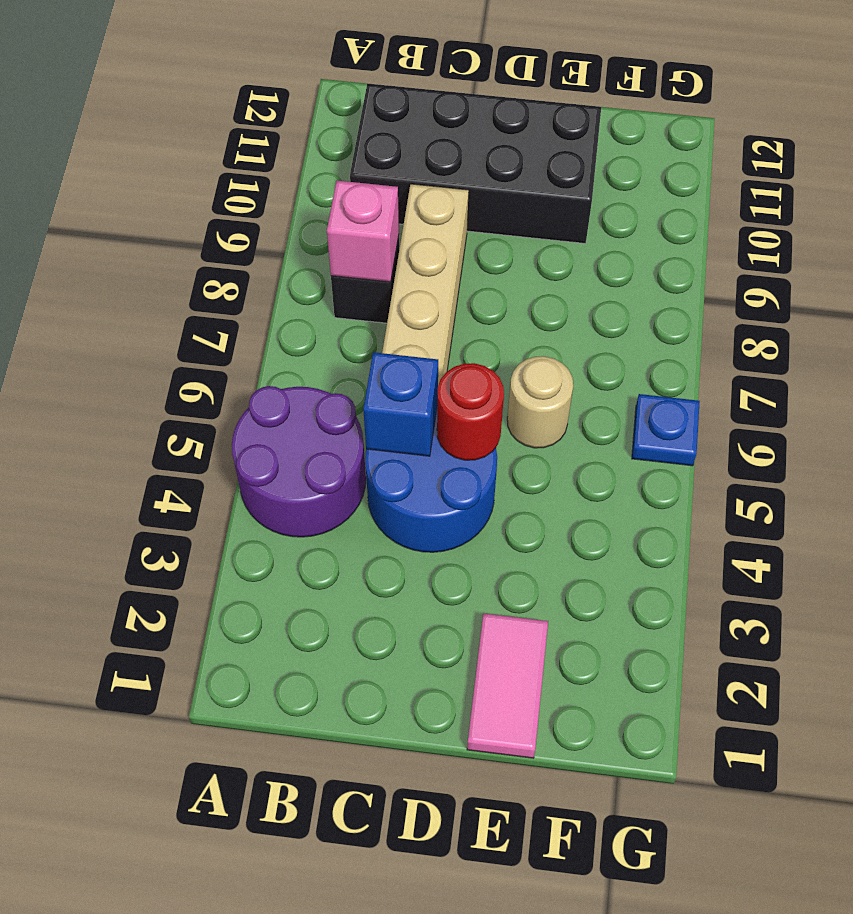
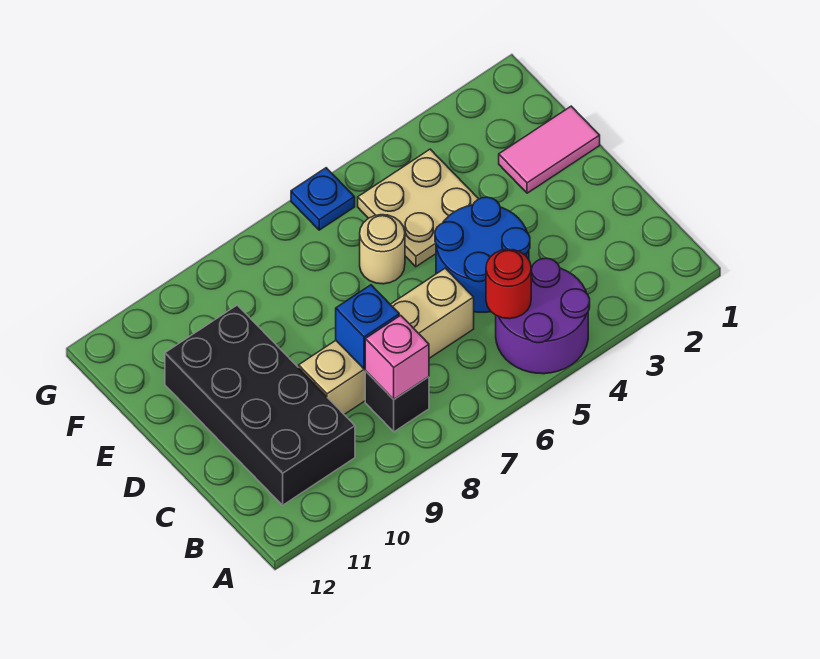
blue brick C5 level 2 -> blue brick C8 level 2
red round brick D5 level 2 -> red round brick B5 level 2
none -> tan plate E4:F5 level 1

